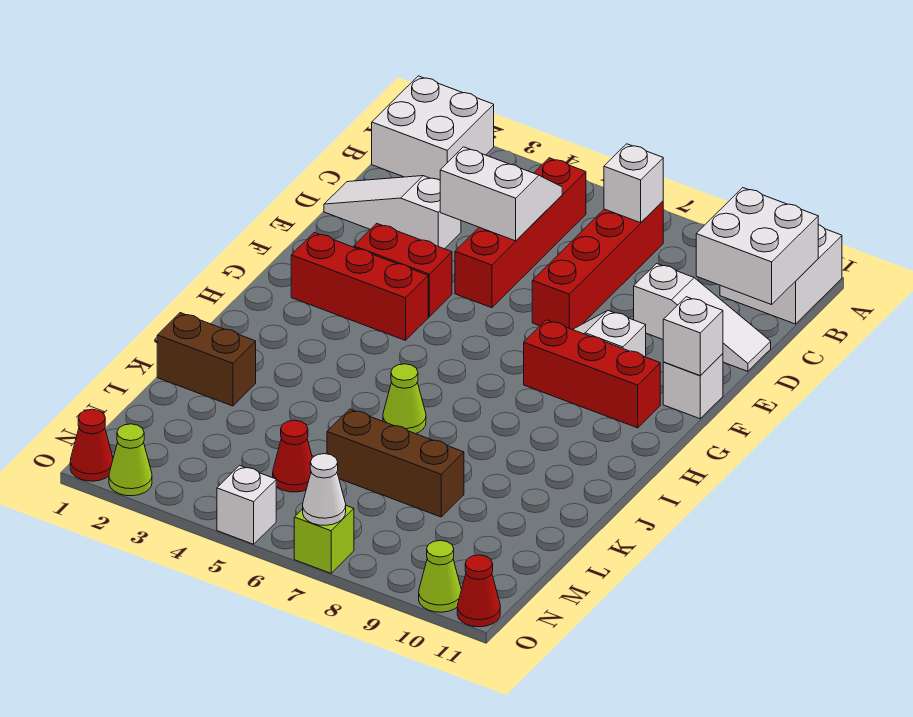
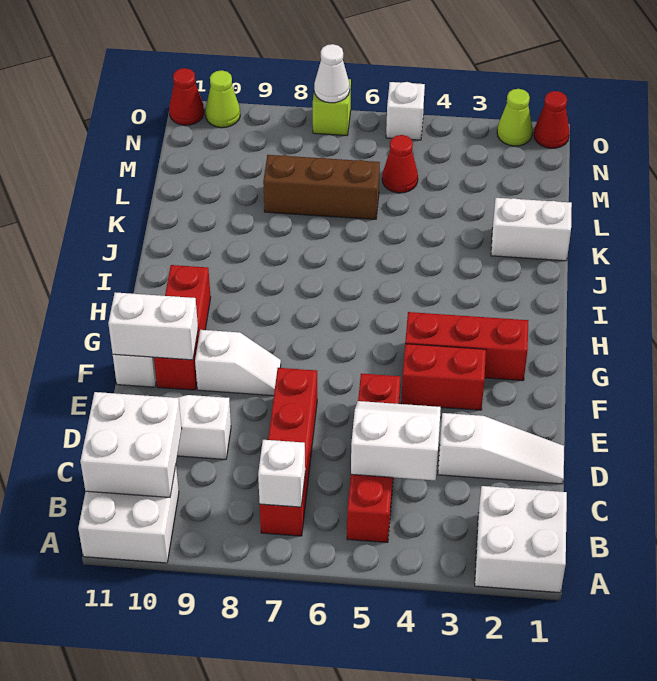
white slope C4:D5 level 2 top D -> white slope C4:D5 level 2 top C
white brick F11 level 2 -> white brick F10:F11 level 2
red brick G8:G10 level 1 -> red brick F10:H10 level 1
lime cone J6 level 1 -> none
brown brick K1:K2 level 1 -> white brick K1:K2 level 1

